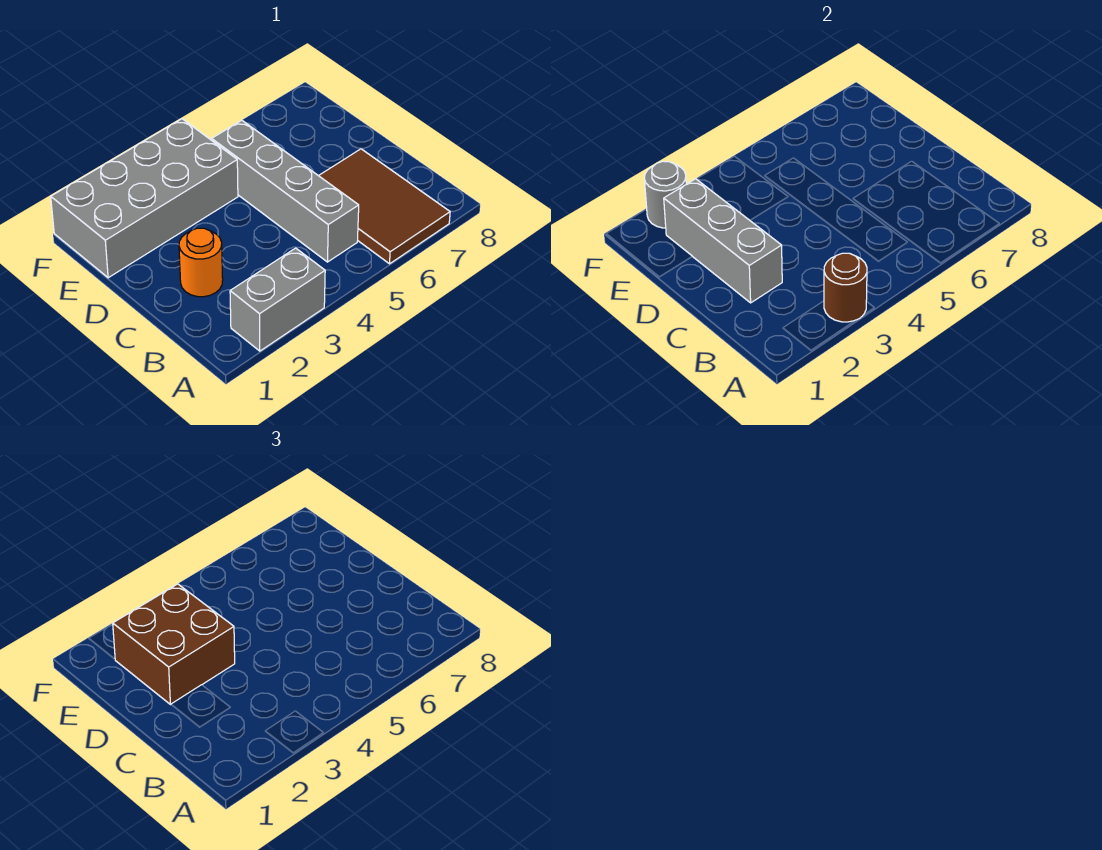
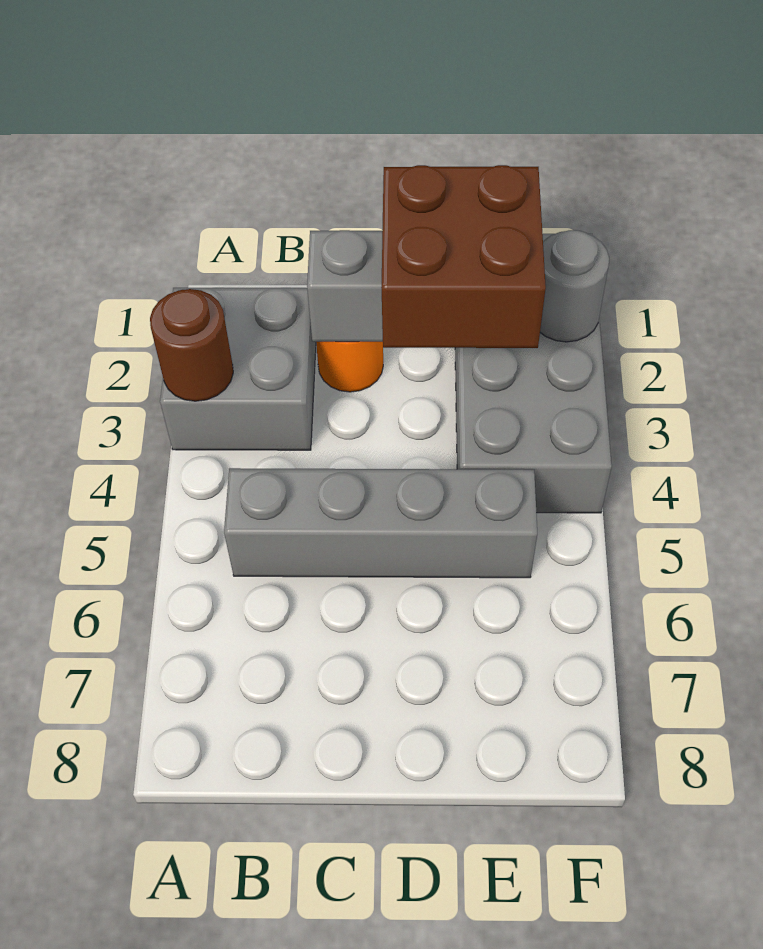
grey brick A2:A3 level 1 -> grey brick A2:B3 level 1
brown tile A6:C7 level 1 -> none

